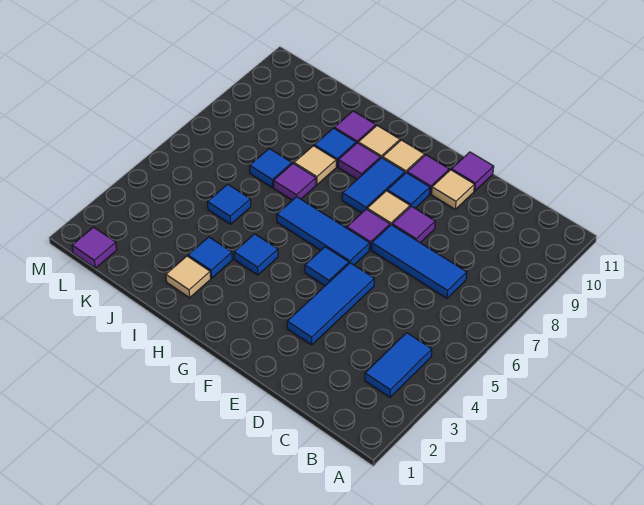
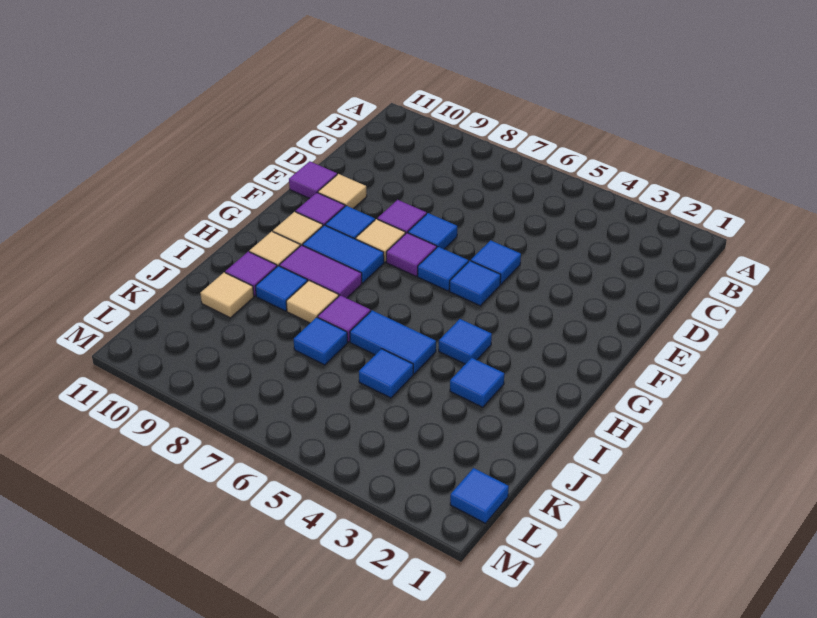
blue tile B3:B4 level 1 -> blue tile I5:I6 level 1
blue tile C7:E7 level 1 -> blue tile E7 level 1
blue tile E3:E5 level 1 -> blue tile E5 level 1
blue tile F6:H6 level 1 -> blue tile F6 level 1
purple tile H9 level 1 -> purple tile H8:H9 level 1
tan tile I2 level 1 -> tan tile J10 level 1
purple tile L1 level 1 -> blue tile L1 level 1

